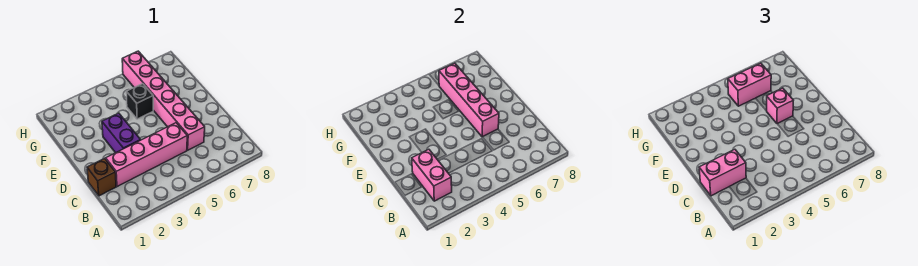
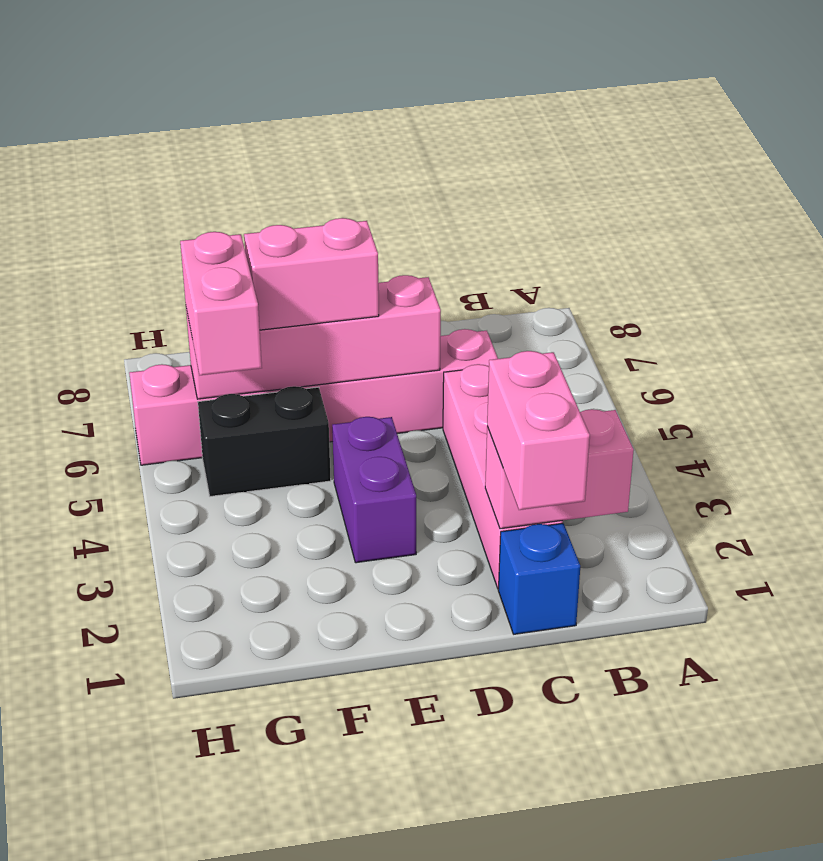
brown brick C1 level 1 -> blue brick C1 level 1
purple brick D3:E3 level 1 -> purple brick E3:E4 level 1
pink brick E6 level 3 -> pink brick E6:F6 level 3
black brick F5 level 1 -> black brick F5:G5 level 1

